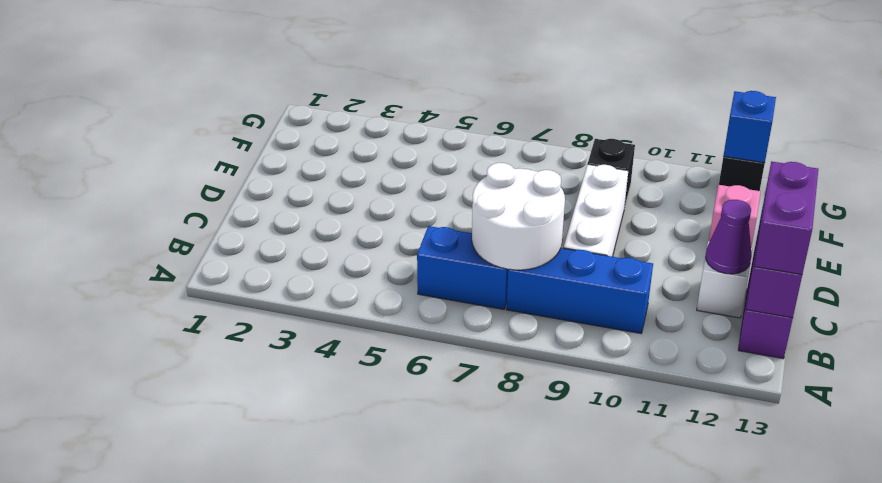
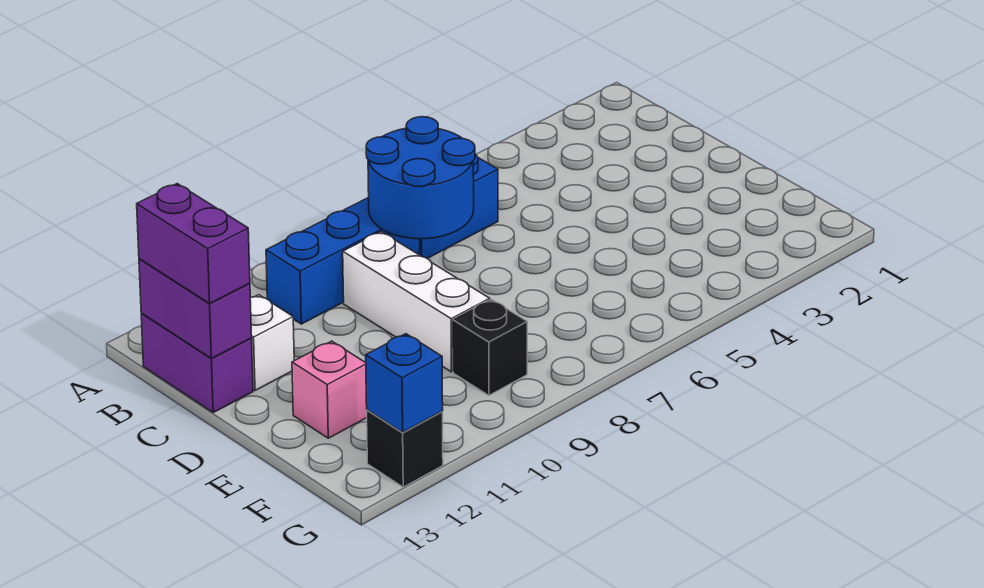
white round brick B7:C8 level 2 -> blue round brick B7:C8 level 2
purple cone C12 level 2 -> none

